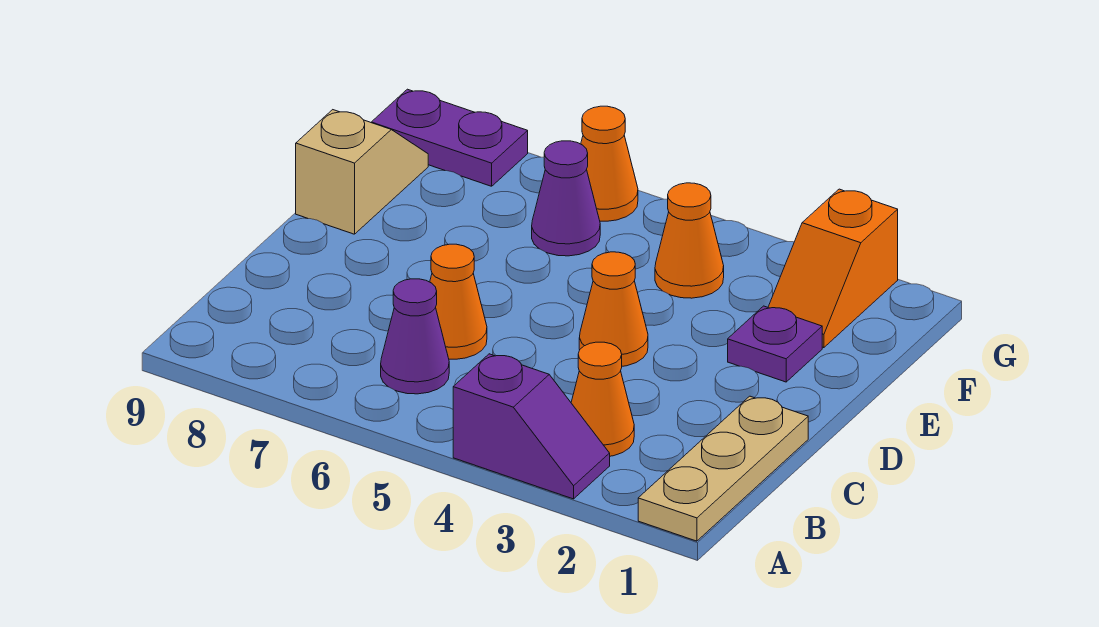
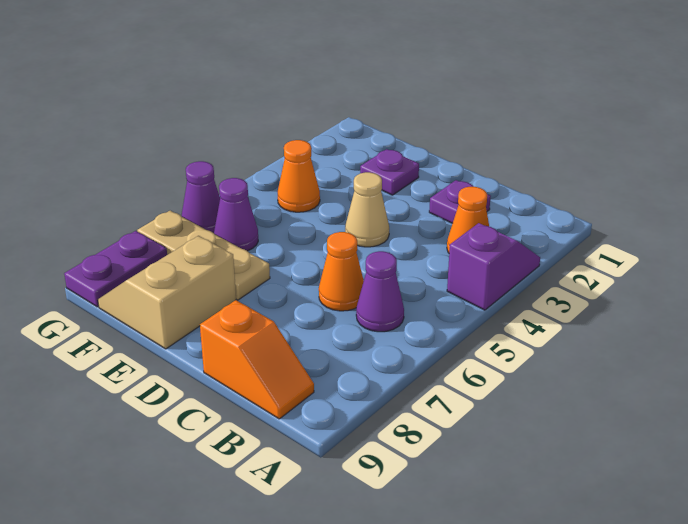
tan plate A1:C1 level 1 -> tan plate E7:G7 level 1
none -> purple plate C2 level 1
orange cone D4 level 1 -> tan cone D4 level 1
tan slope E9:F9 level 1 top E -> tan slope E8:F9 level 1 top E
orange slope F2:G2 level 1 top G -> orange slope B9:C9 level 1 top C
orange cone G6 level 1 -> purple cone G6 level 1

